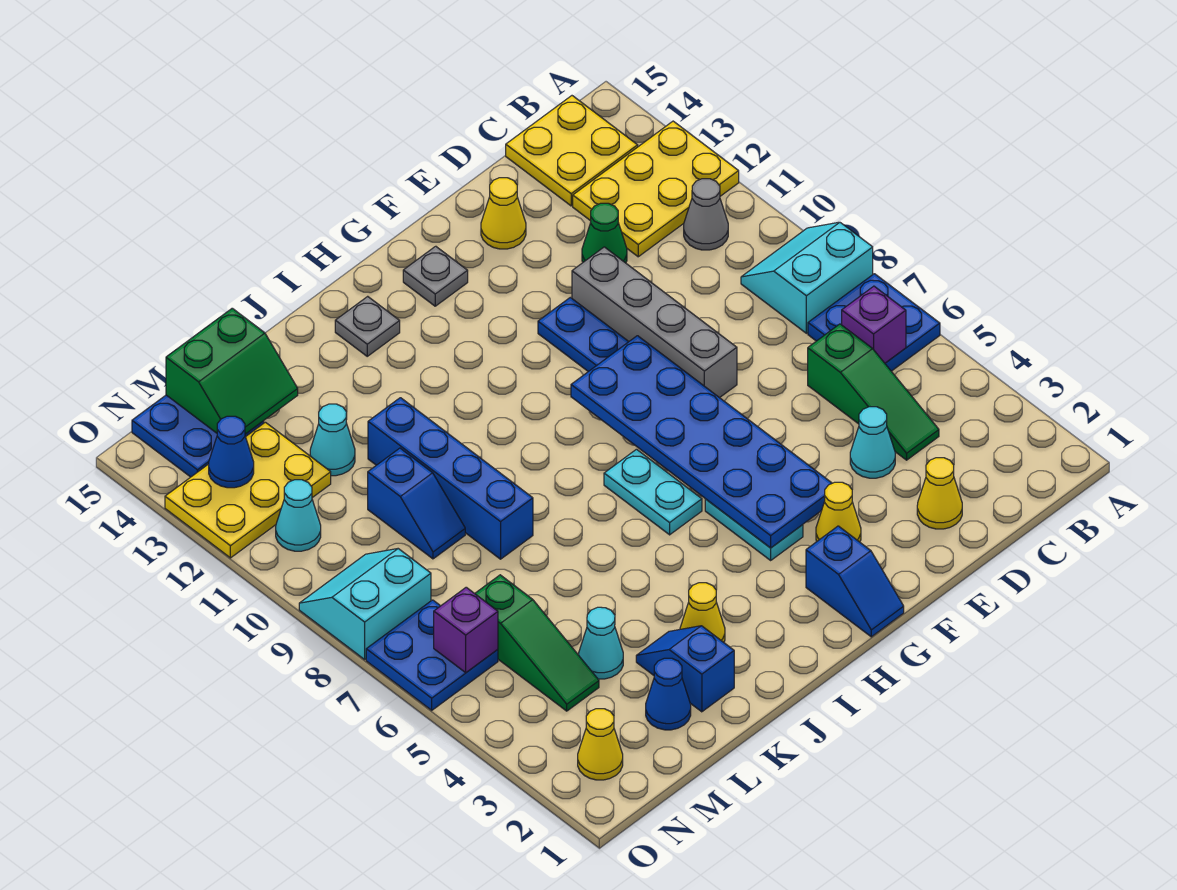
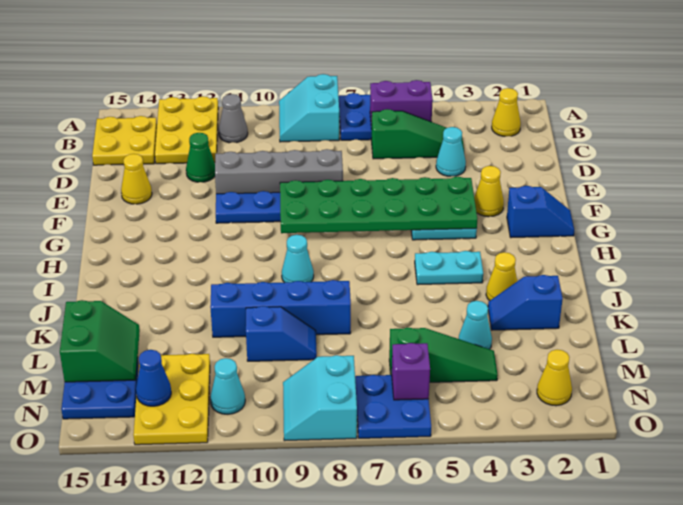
purple brick B6 level 2 -> purple brick B5:B6 level 2
yellow cone D2 level 1 -> yellow cone B2 level 1
blue plate F4:G9 level 2 -> green plate F4:G9 level 2
grey plate G14 level 1 -> none
cyan plate H6:H7 level 1 -> cyan plate I4:I5 level 1
grey plate I14 level 1 -> none
blue cone L2 level 1 -> none
cyan cone L12 level 1 -> cyan cone I9 level 1

